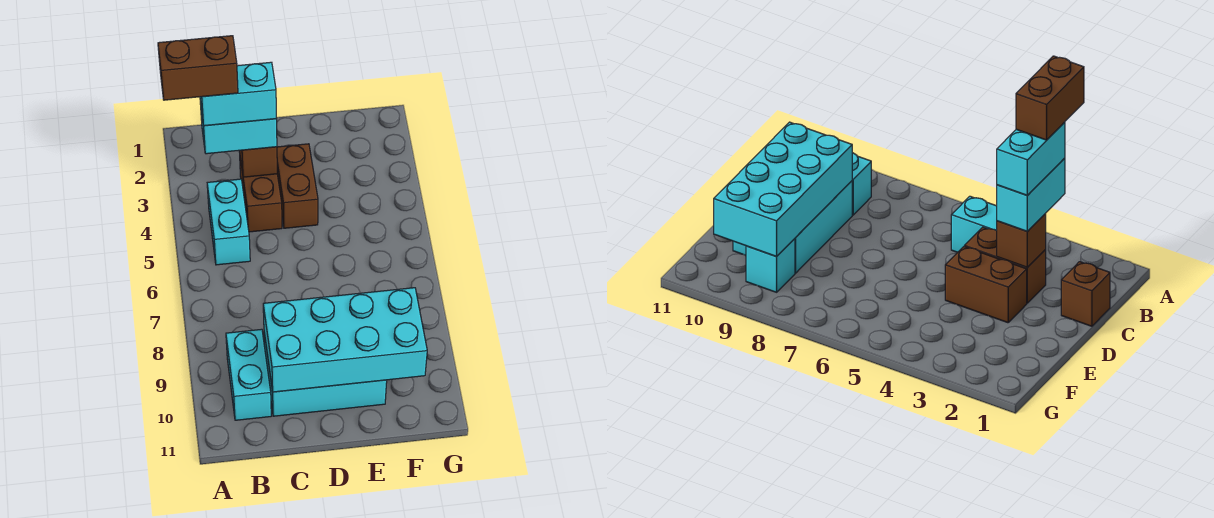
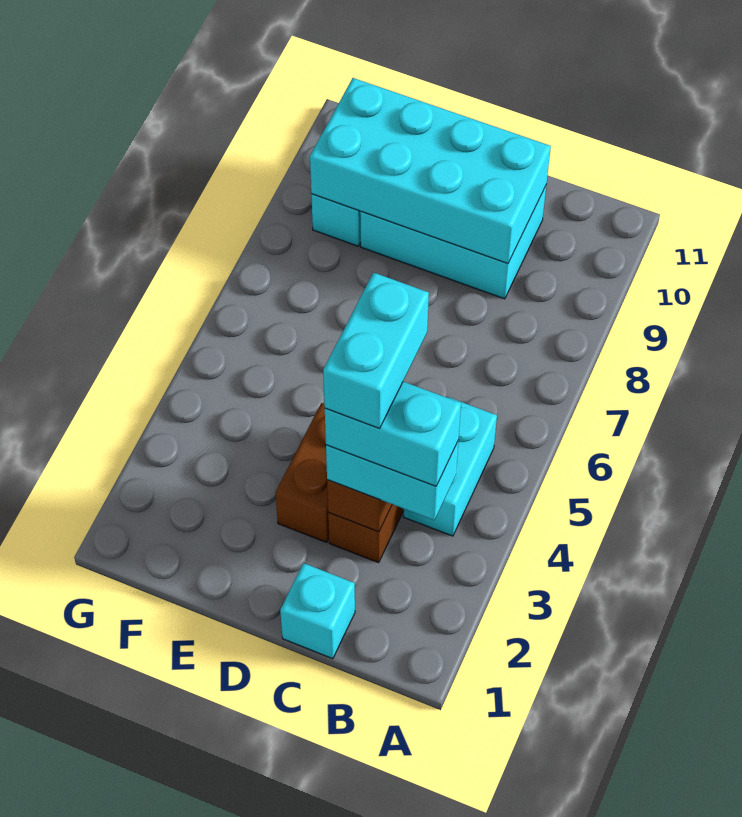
brown brick A3:B3 level 5 -> none
cyan brick B9:B10 level 1 -> cyan brick C3:C4 level 5
brown brick C1 level 1 -> cyan brick C1 level 1

